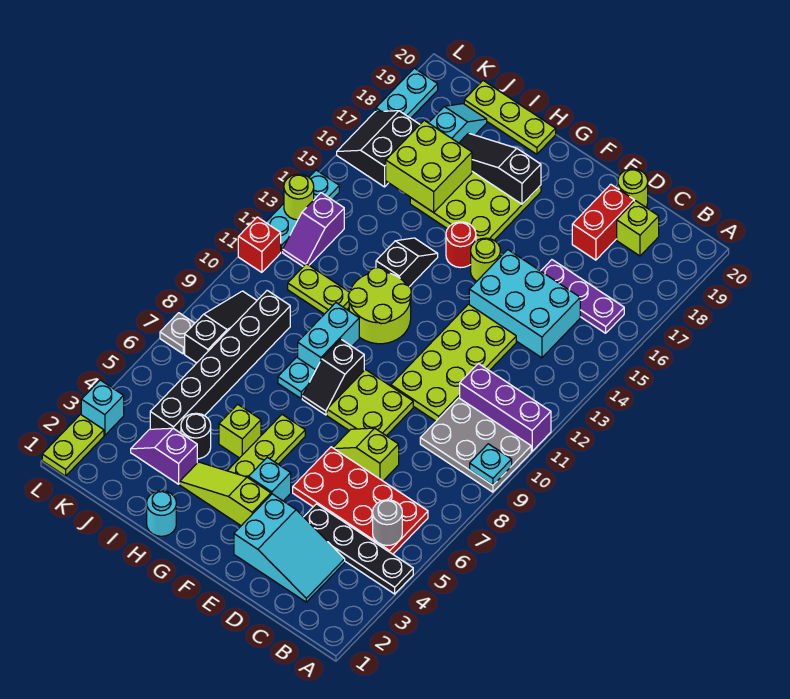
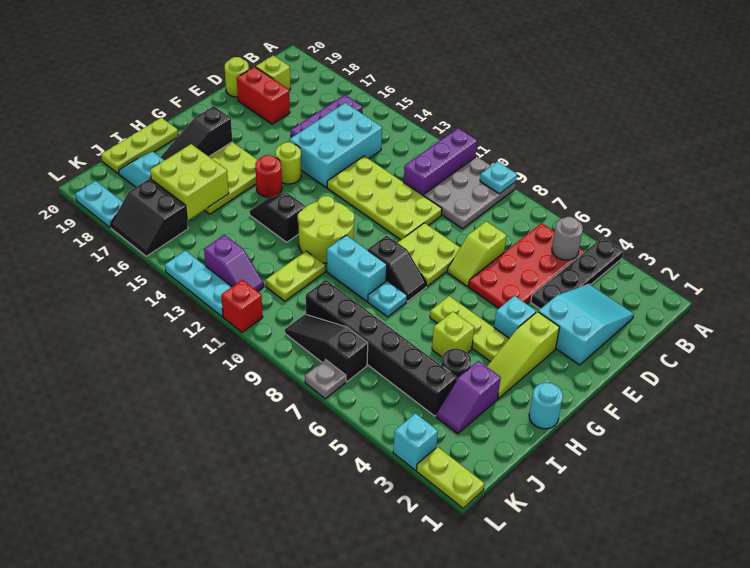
lime round brick L13 level 2 -> none

